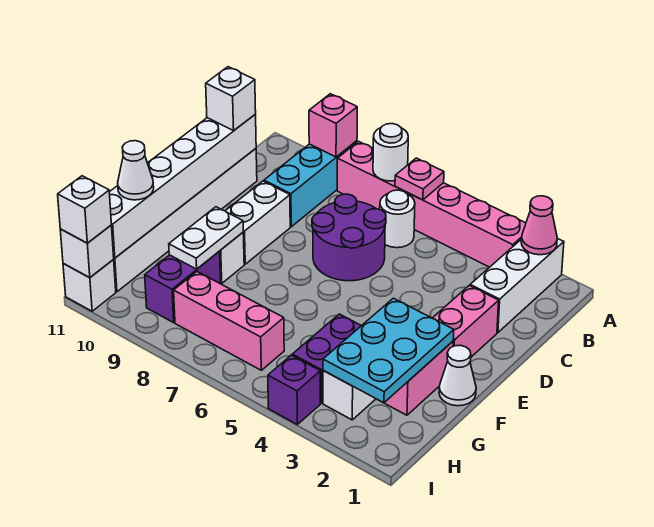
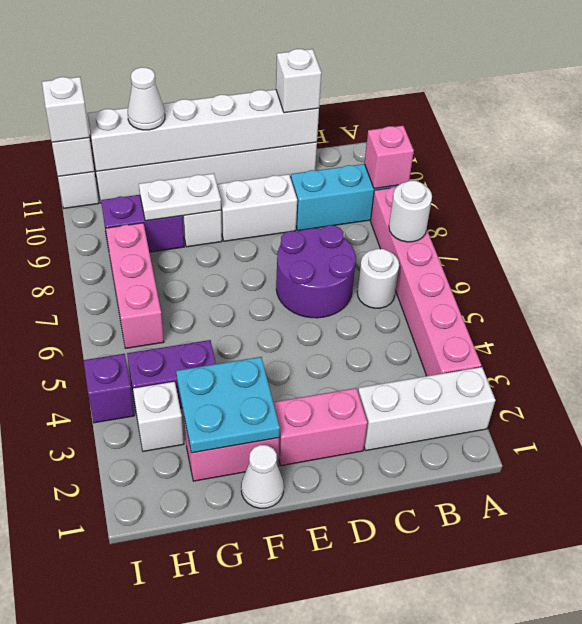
pink cone A2 level 2 -> none
pink plate A6 level 2 -> none
cyan plate F2:H3 level 2 -> cyan plate F2:G3 level 2

